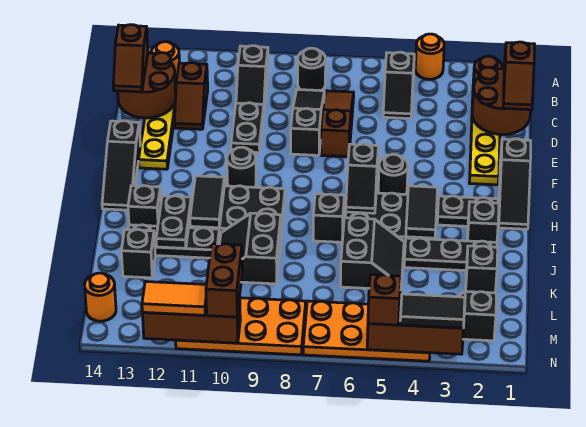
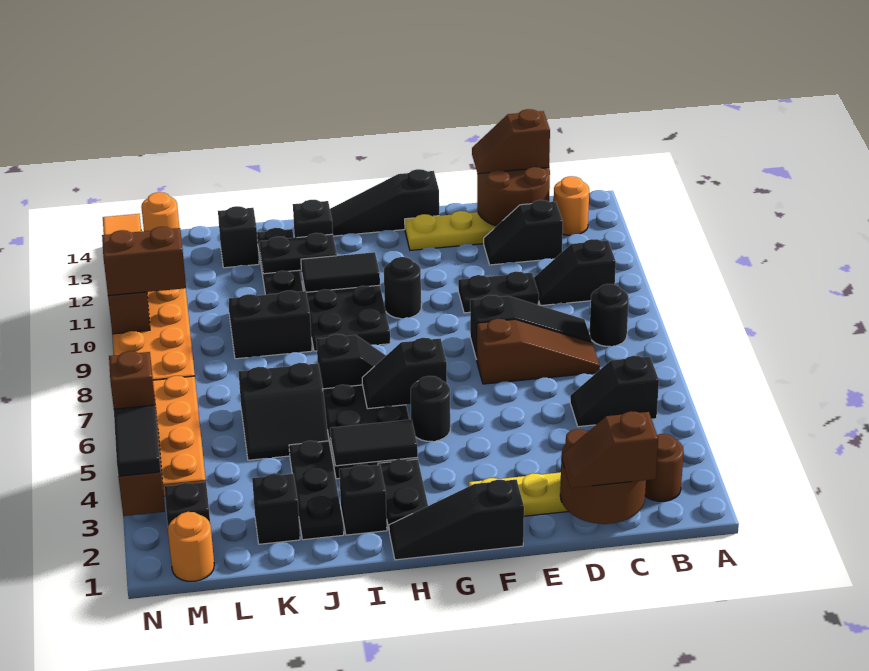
orange round brick A4 level 1 -> orange round brick M1 level 1
brown slope C12:D12 level 1 top C -> black slope C12:D12 level 1 top C

